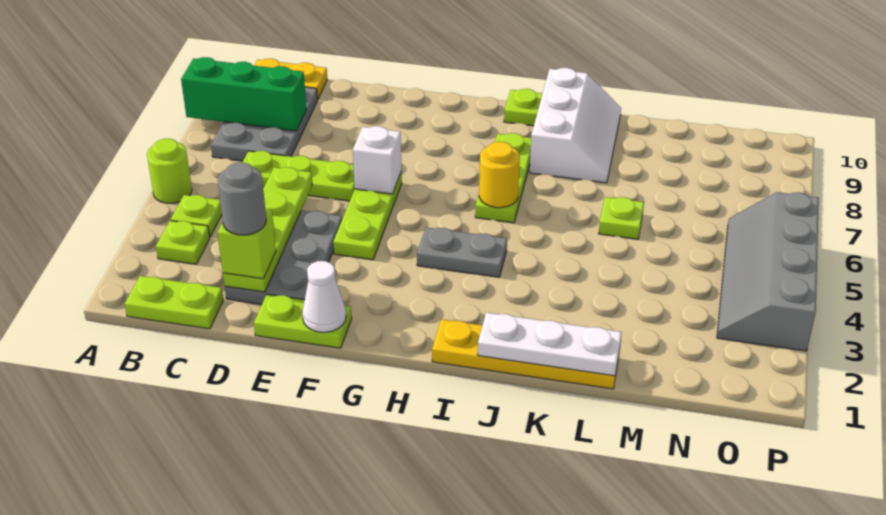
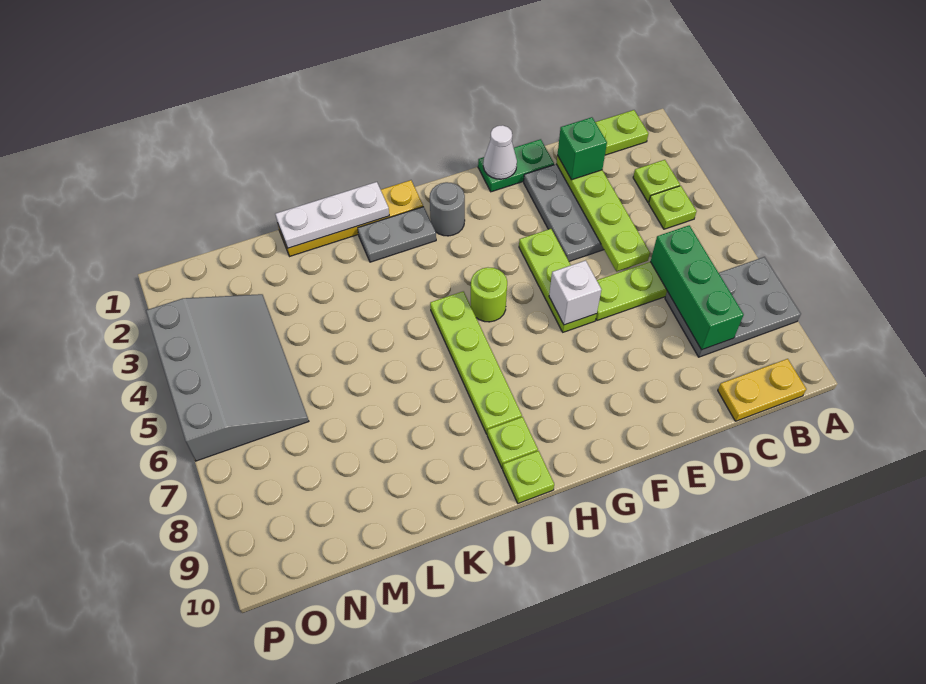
lime round brick A5 level 1 -> lime round brick H5 level 1
green brick A8:C8 level 2 -> green brick C6:C8 level 2
grey plate B7:C9 level 1 -> grey plate A7:C8 level 1
lime brick D2 level 3 -> green brick D2 level 3
grey round brick D2 level 4 -> grey round brick H2 level 1
lime plate E1:F1 level 1 -> green plate E1:F1 level 1
grey plate H4:I4 level 1 -> grey plate I2:J2 level 1
lime plate I6:I8 level 1 -> lime plate I5:I8 level 1
yellow round brick I6 level 2 -> none
white slope J8:K10 level 1 top J -> none
lime plate L6 level 1 -> lime plate I9 level 1
grey slope O3:P6 level 1 top P -> grey slope N3:P6 level 1 top P

